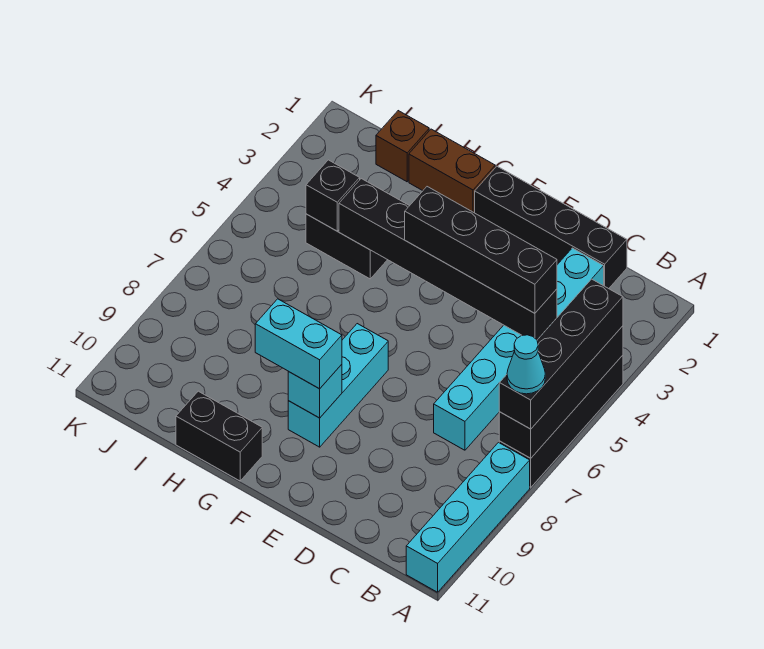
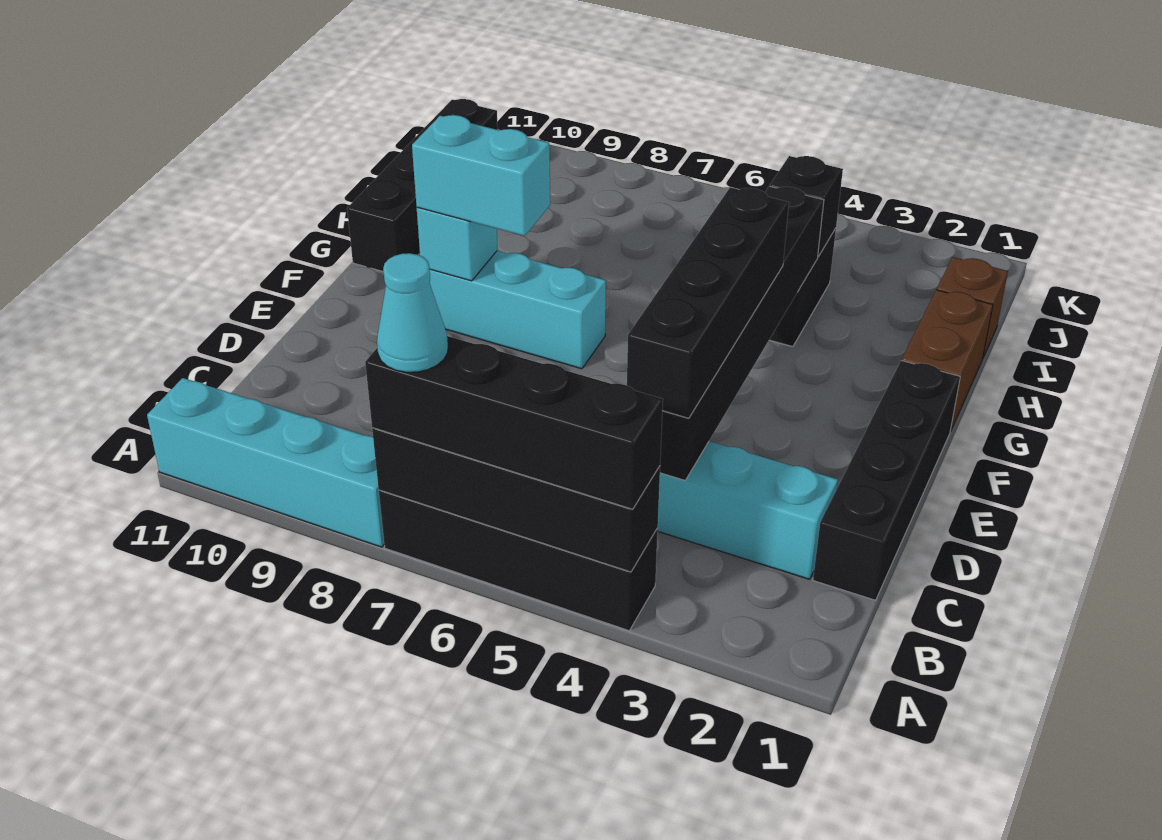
cyan brick F9:G9 level 3 -> cyan brick F8:F9 level 3
black brick G11:H11 level 1 -> black brick G11:J11 level 1

